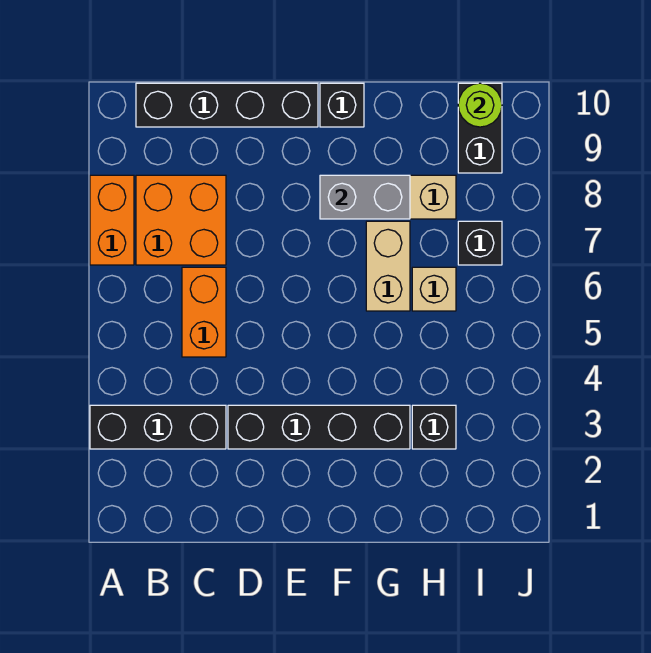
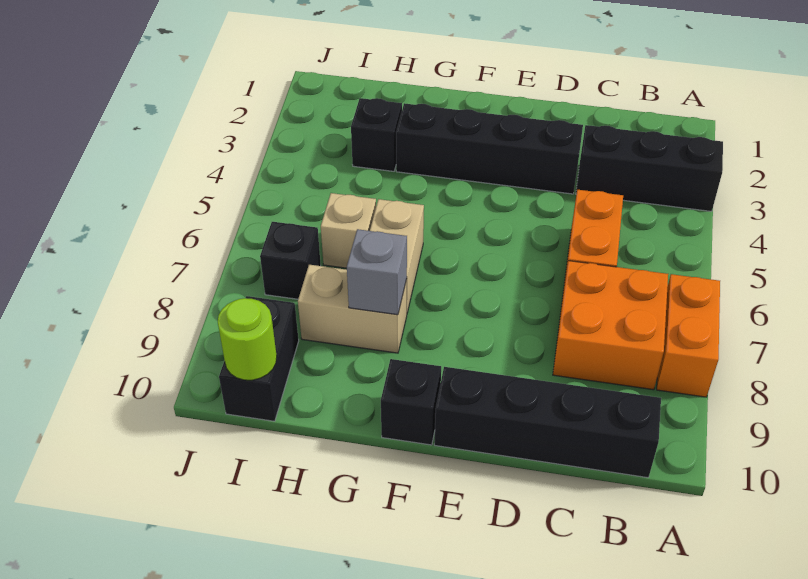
grey brick F8:G8 level 2 -> grey brick G8 level 2

